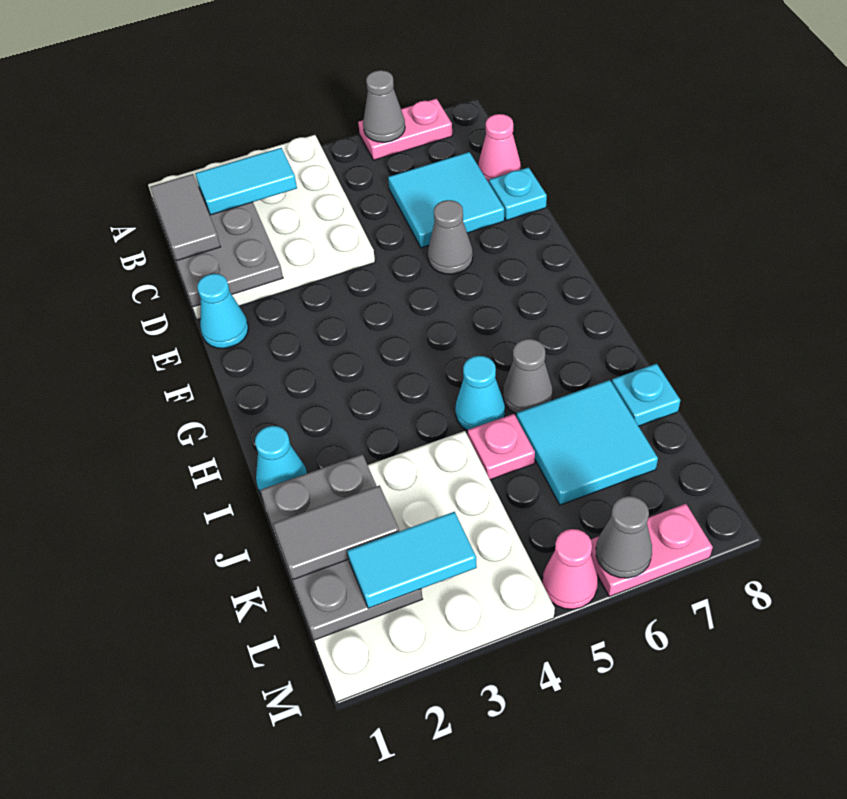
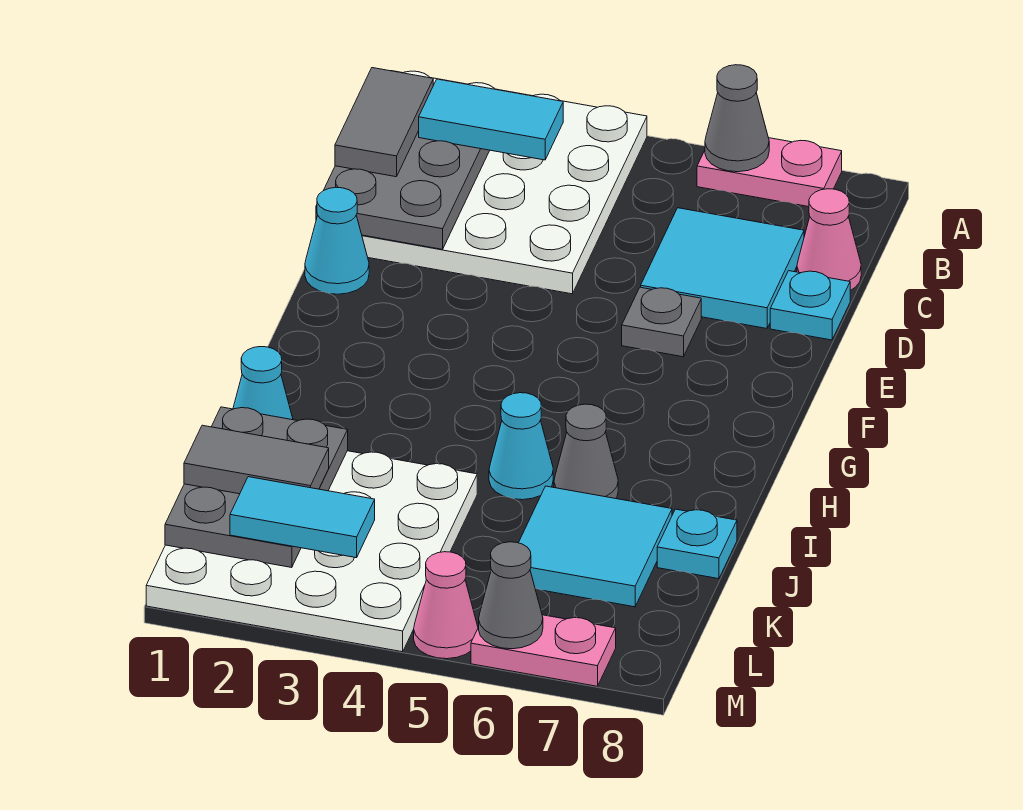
grey cone E6 level 1 -> grey plate E6 level 1
pink plate J5 level 1 -> none

